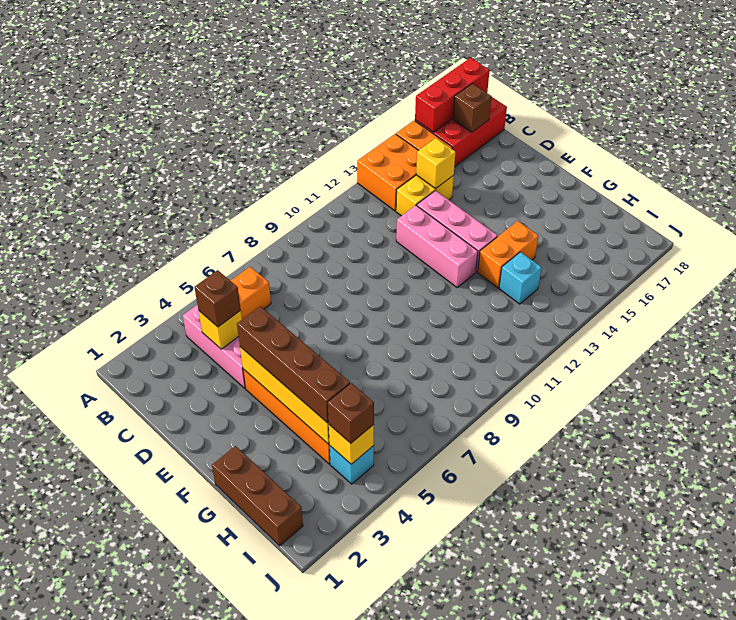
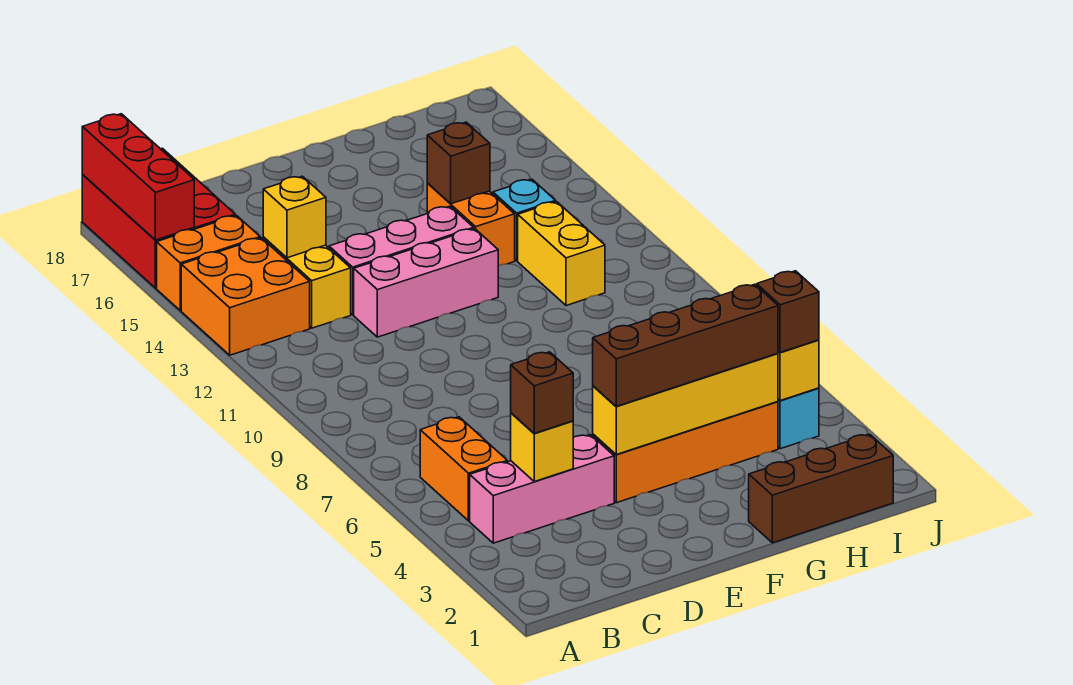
brown brick B17 level 2 -> brown brick G14 level 2
none -> yellow brick H11:H12 level 1

